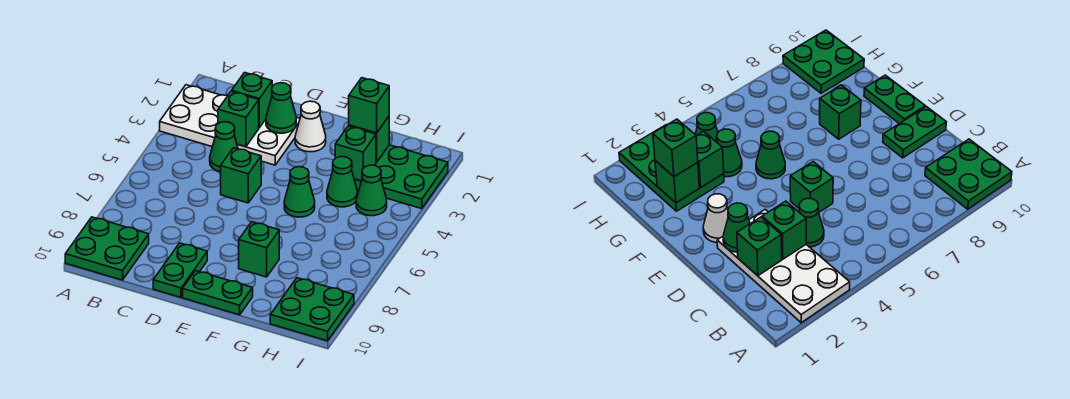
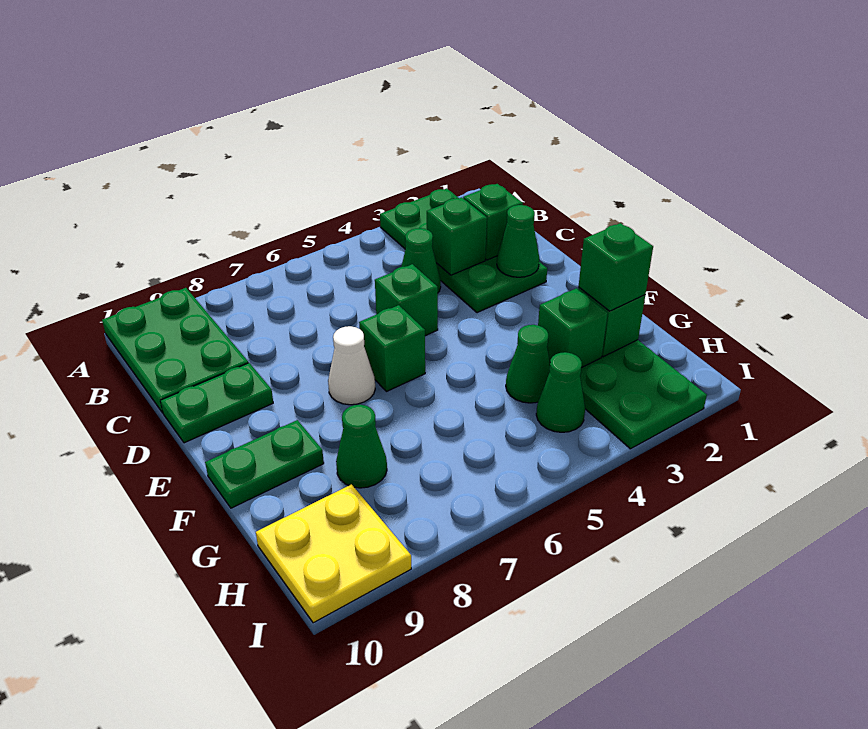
white plate A2:D3 level 1 -> green plate A2:D3 level 1
green plate A9:B10 level 1 -> green plate A9:C10 level 1
white cone E2 level 1 -> white cone E7 level 1
green plate E10:F10 level 1 -> green plate F9:F10 level 1
green cone F5 level 1 -> green cone G8 level 1
green brick F8 level 1 -> green brick E6 level 1
green plate H9:I10 level 1 -> yellow plate H9:I10 level 1

